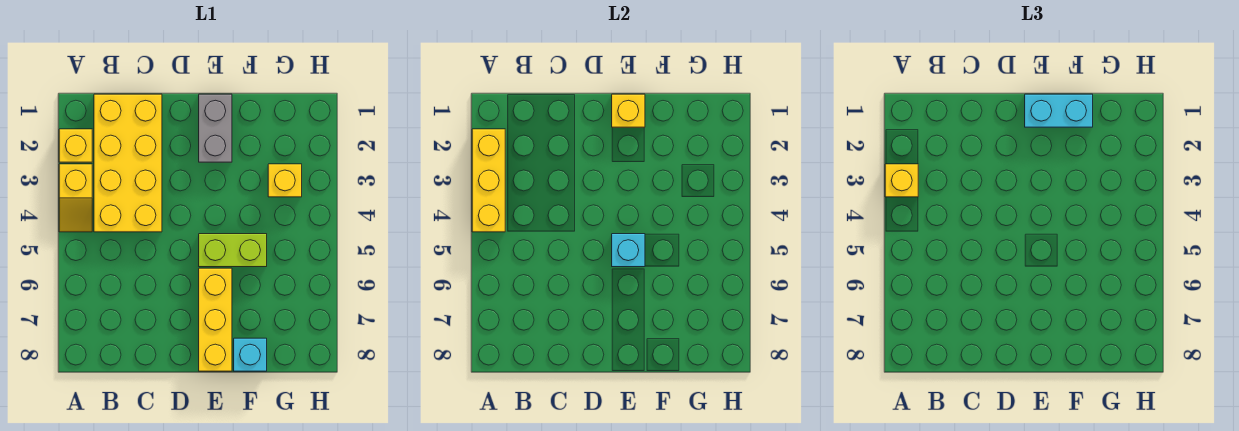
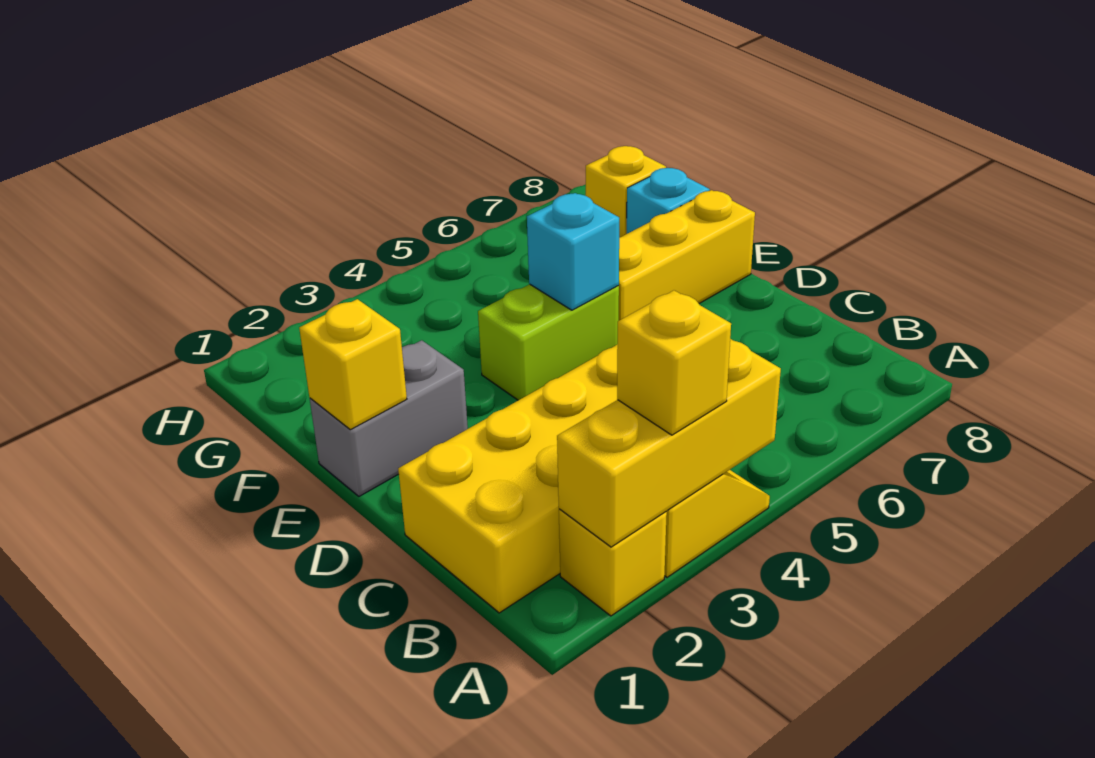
cyan brick E1:F1 level 3 -> none
lime brick E5:F5 level 1 -> lime brick E4:E5 level 1
yellow brick G3 level 1 -> yellow brick G8 level 1

